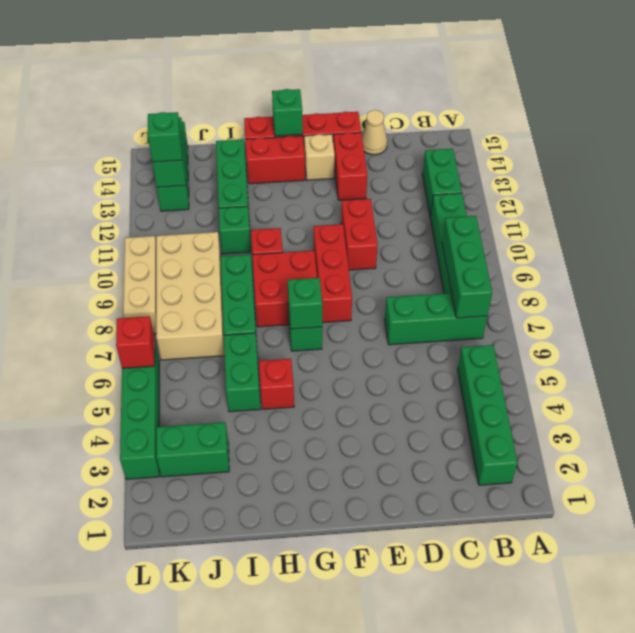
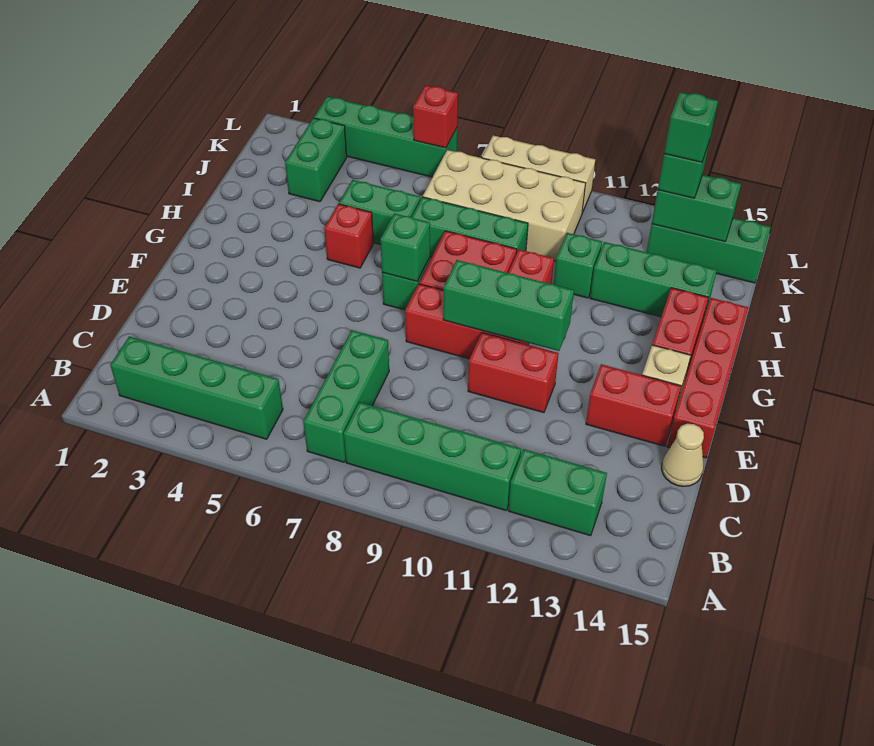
green brick B7:B9 level 2 -> green brick F9:F11 level 2
green brick G15 level 2 -> green brick K13 level 4

